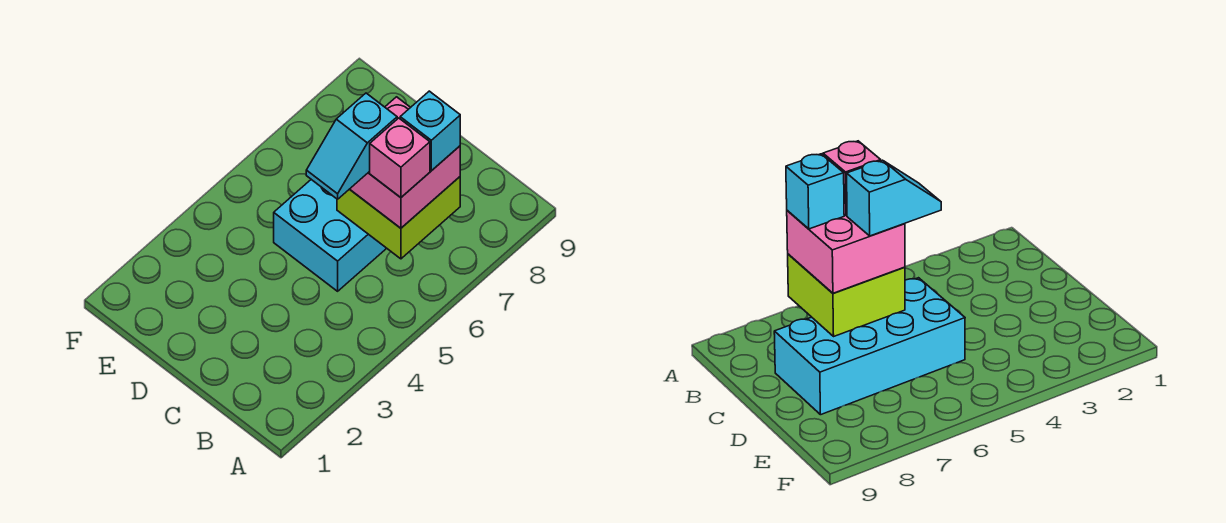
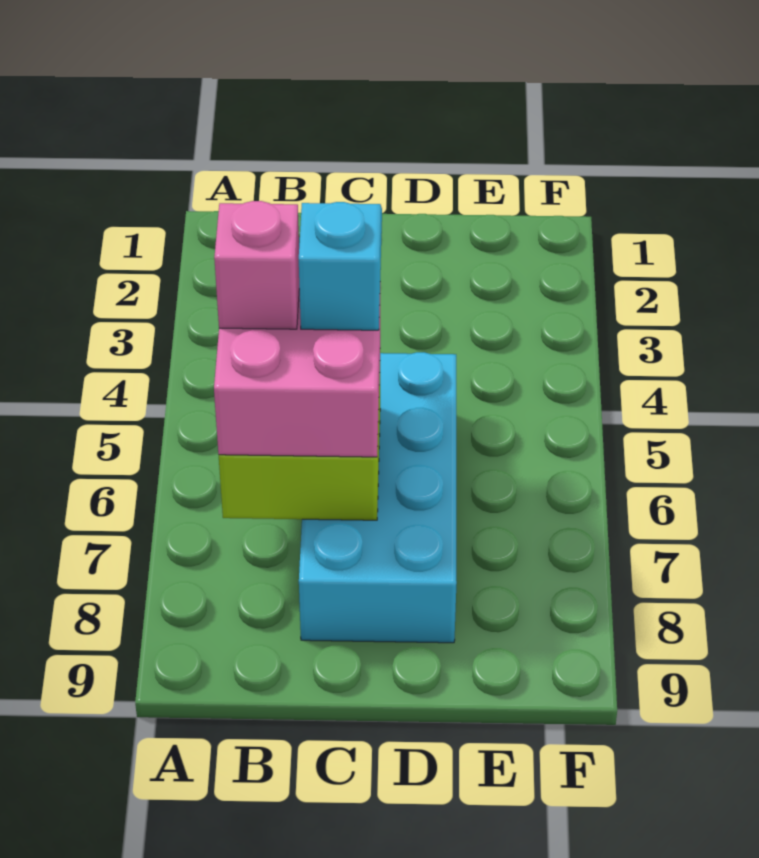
cyan brick B7 level 4 -> none

